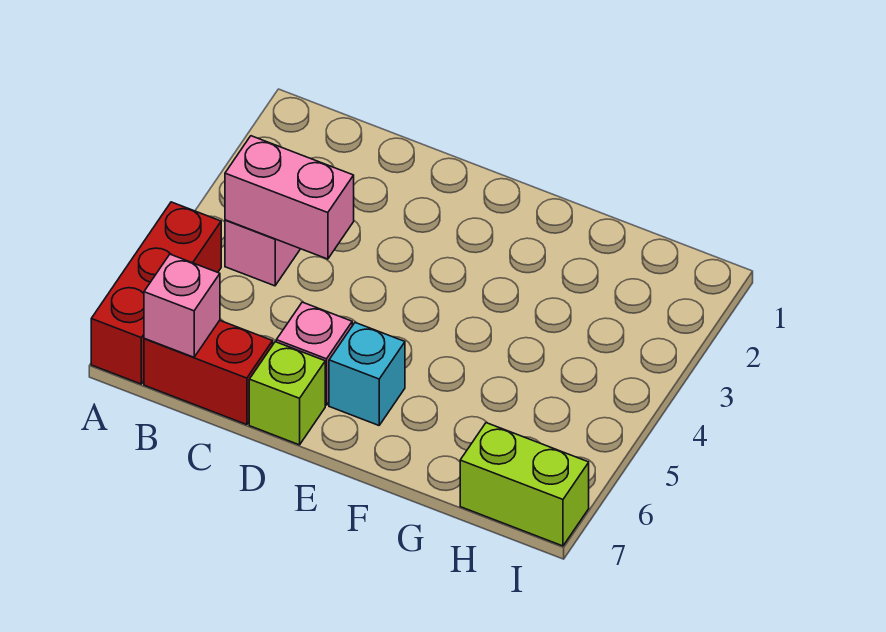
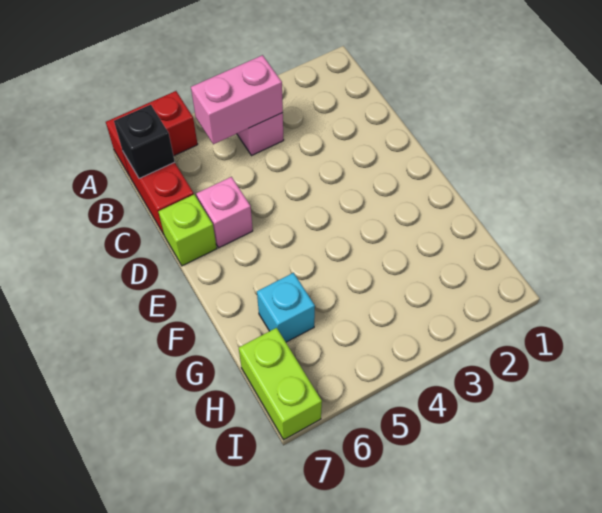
red brick A5:A7 level 1 -> red brick A6:A7 level 1
pink brick B4:C4 level 2 -> pink brick B4:B5 level 2
pink brick B7 level 2 -> black brick B7 level 2
cyan brick E6 level 1 -> cyan brick G6 level 1

